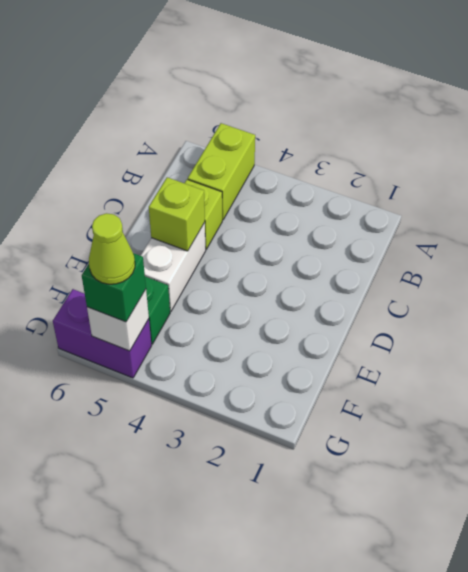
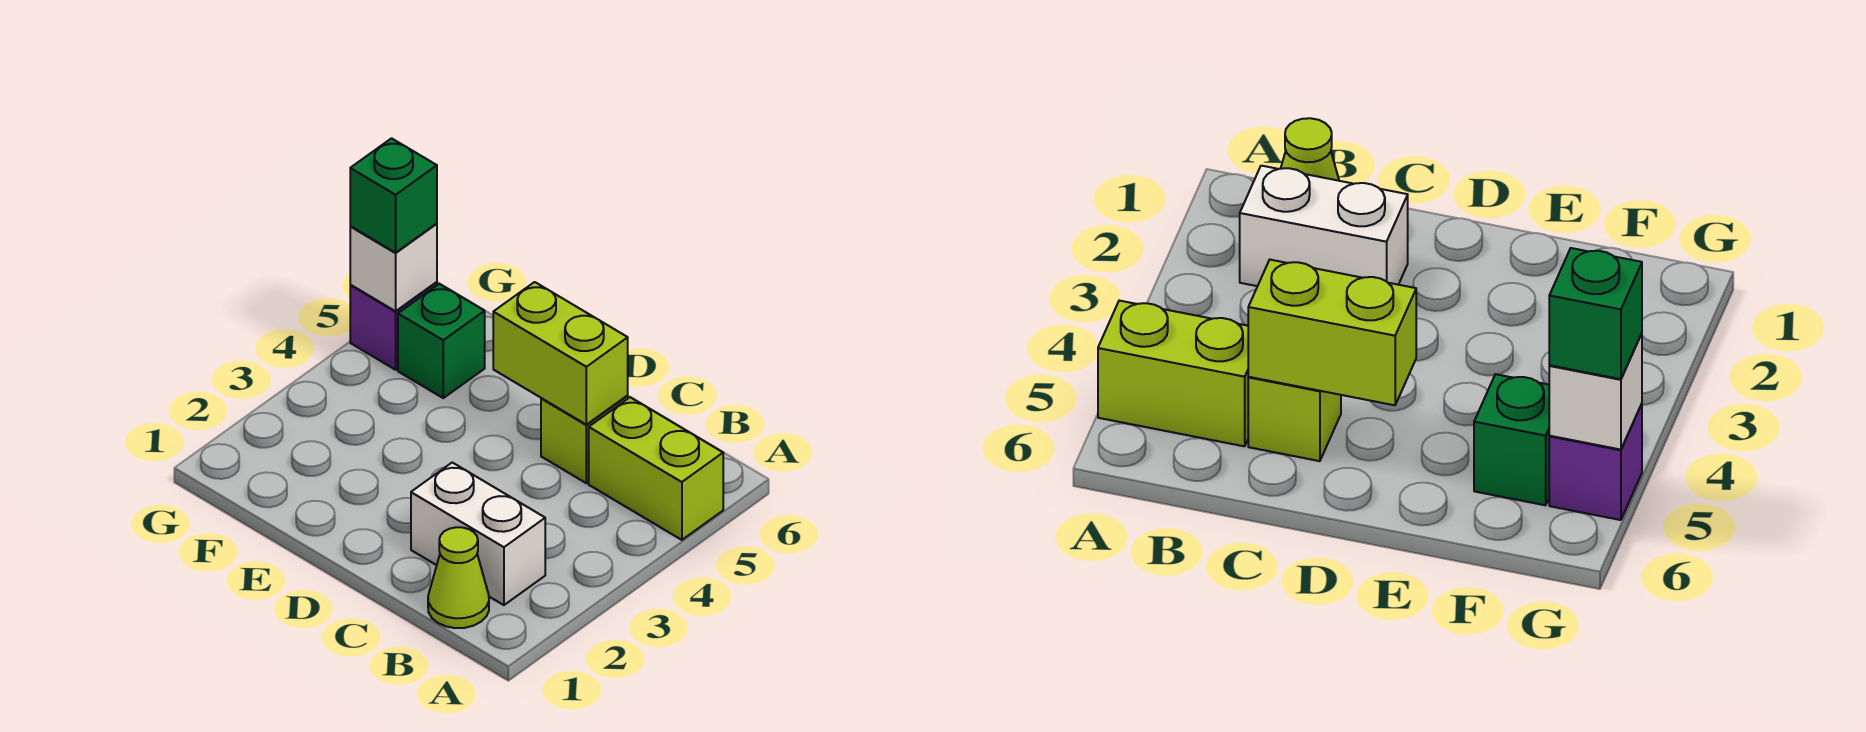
white brick D5:E5 level 1 -> white brick B2:C2 level 1
lime brick D5 level 2 -> lime brick C5:D5 level 2
purple brick G5:G6 level 1 -> purple brick G5 level 1
lime cone G5 level 4 -> lime cone B1 level 1

